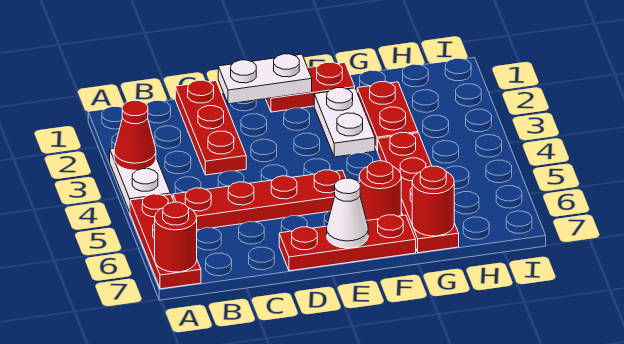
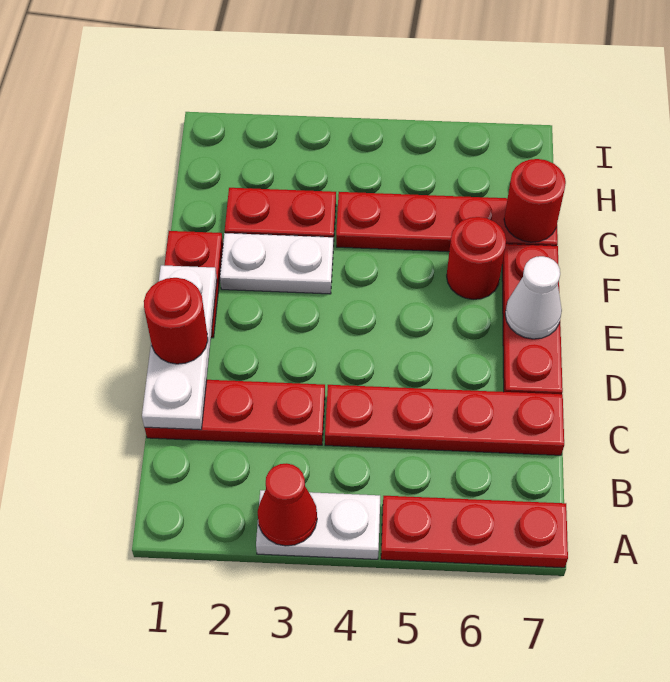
red round brick A7 level 2 -> red round brick D1 level 3
red plate B5:E5 level 1 -> red plate C4:C7 level 1
white plate D1:E1 level 2 -> white plate C1:E1 level 2

